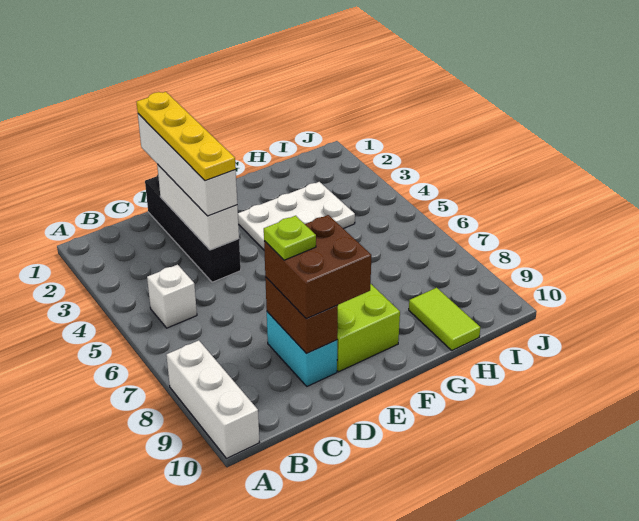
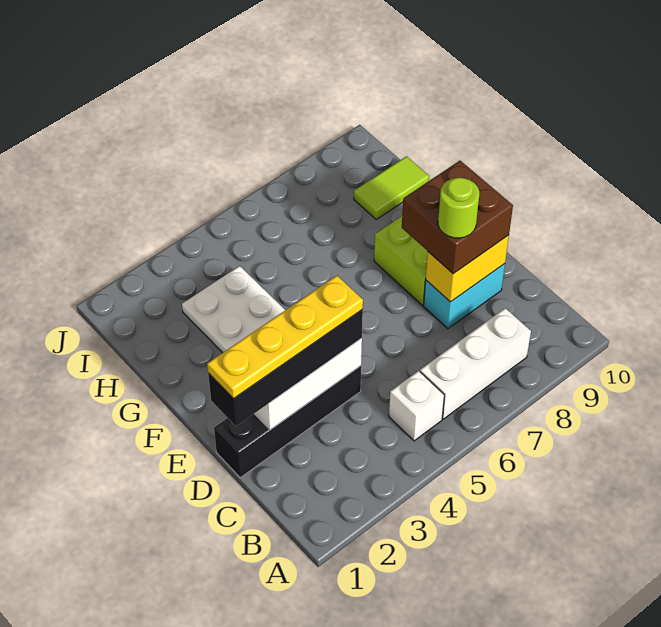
white brick A8:A10 level 1 -> white brick B6:B8 level 1
white brick D1:D4 level 3 -> black brick D1:D4 level 3
brown brick D8:D9 level 2 -> yellow brick D8:D9 level 2
lime plate D8 level 4 -> lime round brick D8 level 4

